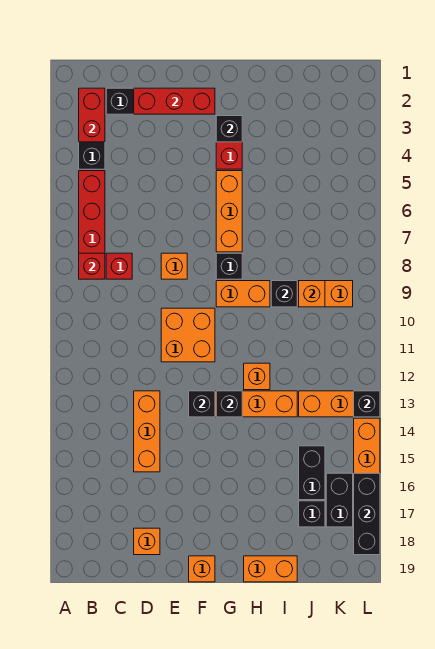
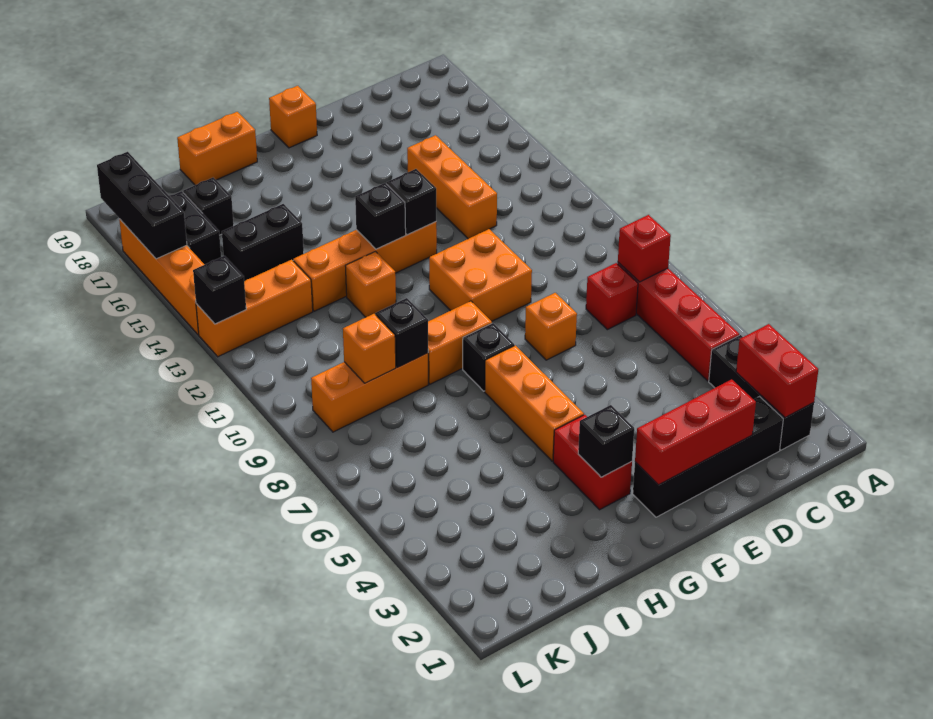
orange brick D18 level 1 -> none
black brick J15:J16 level 1 -> black brick I15:J15 level 1

